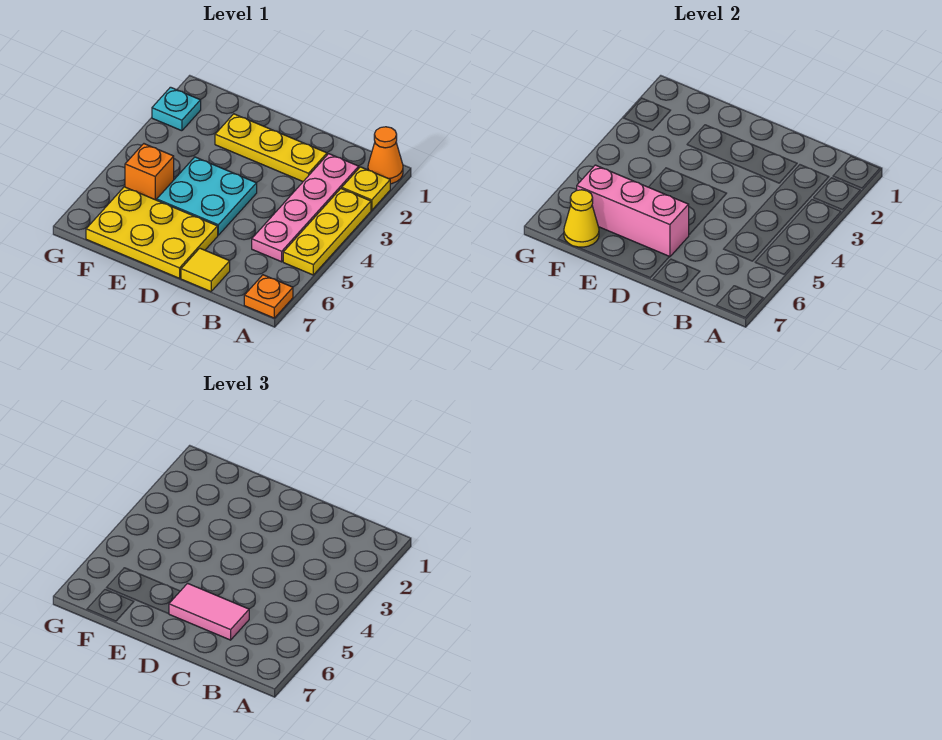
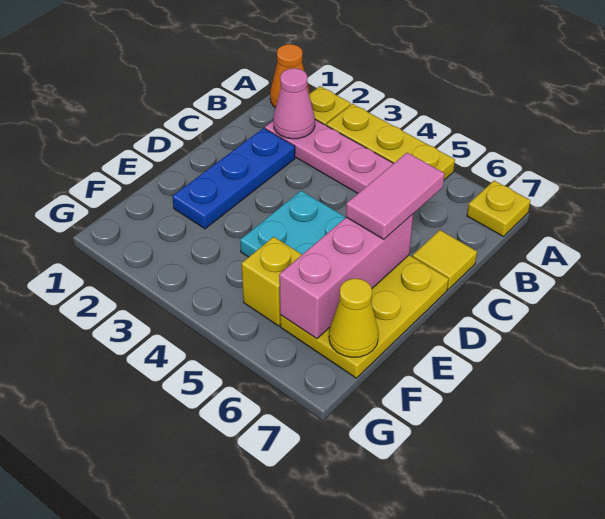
orange plate A7 level 1 -> yellow plate A7 level 1
none -> pink cone B2 level 2
yellow plate C2:E2 level 1 -> blue plate C2:E2 level 1
orange brick F5 level 1 -> yellow brick F5 level 1
cyan plate G2 level 1 -> none

